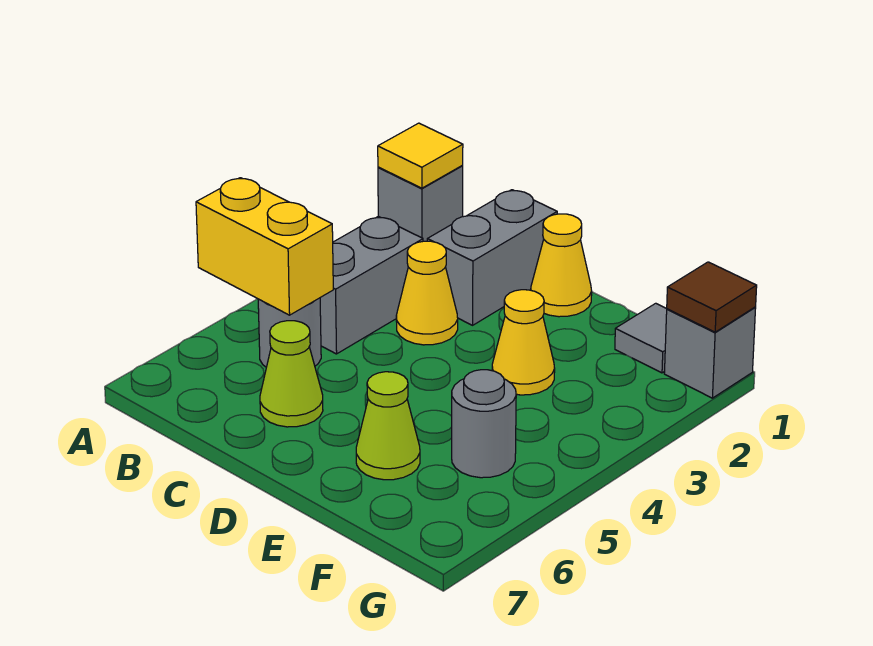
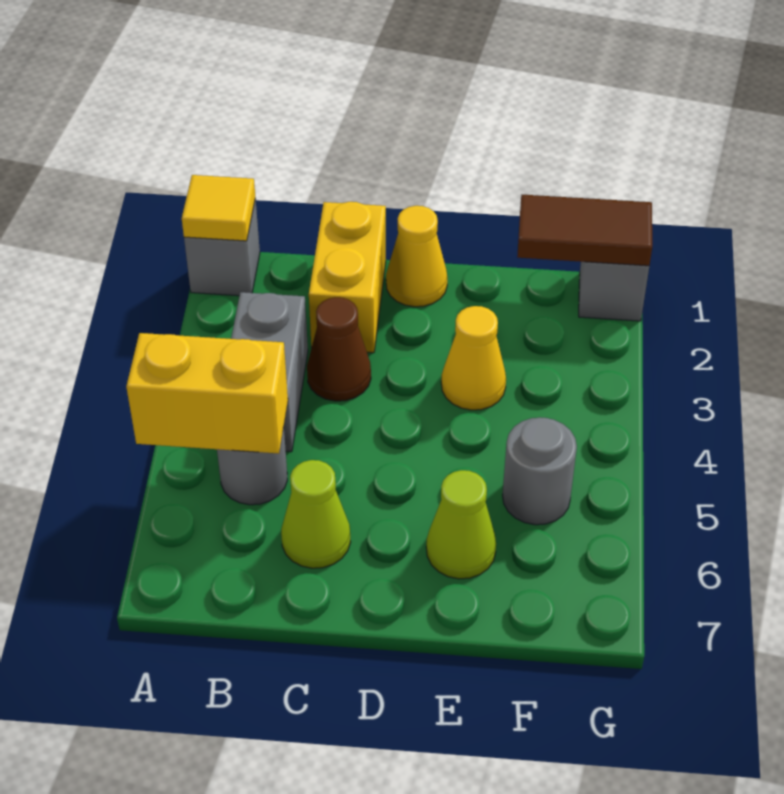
grey brick C1:C2 level 1 -> yellow brick C1:C2 level 1
yellow cone C3 level 1 -> brown cone C3 level 1
grey tile F1 level 1 -> none
brown tile G1 level 2 -> brown tile F1:G1 level 2

